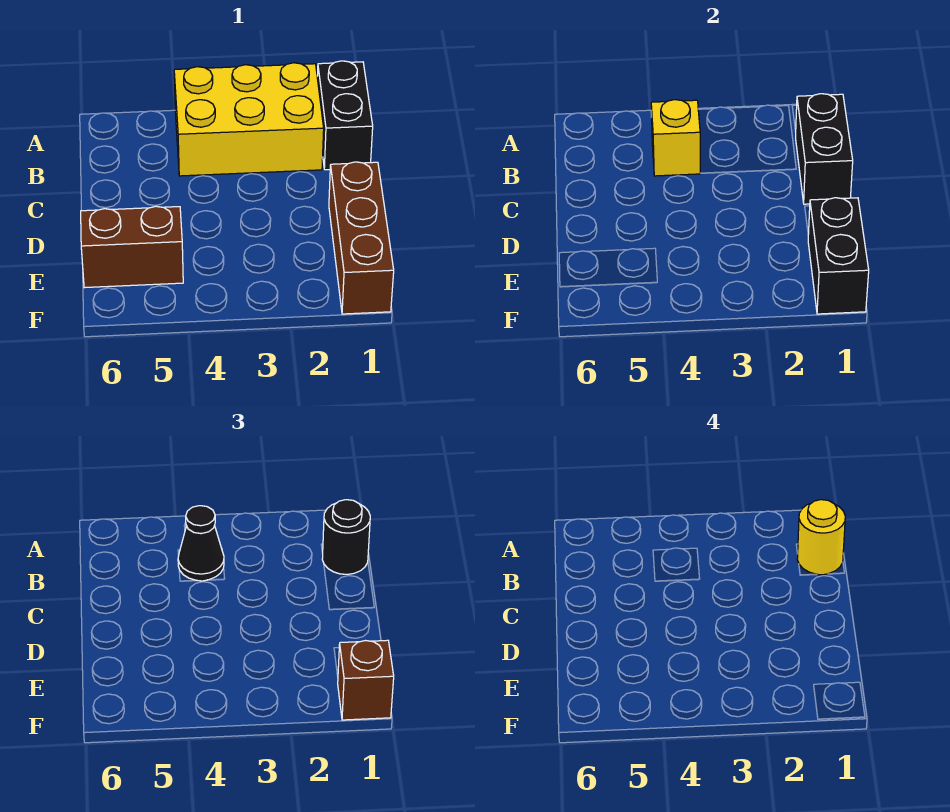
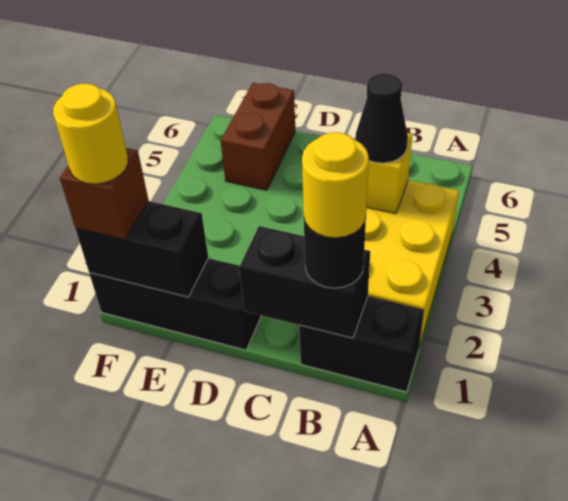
brown brick D1:F1 level 1 -> black brick D1:F1 level 1
none -> yellow round brick F1 level 4

